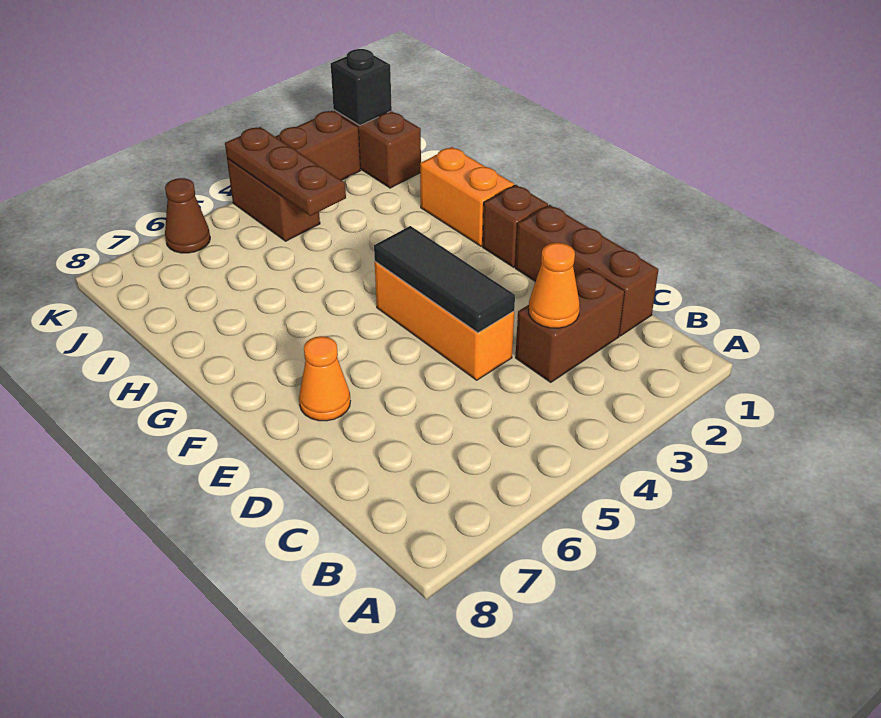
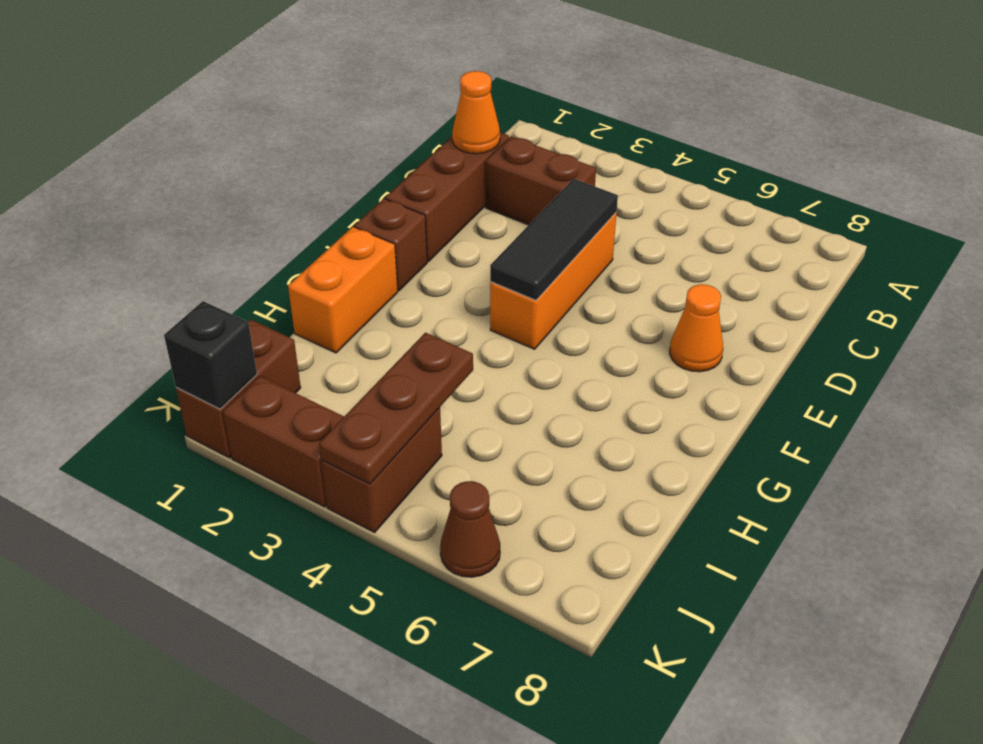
orange cone C3 level 2 -> orange cone C1 level 2

